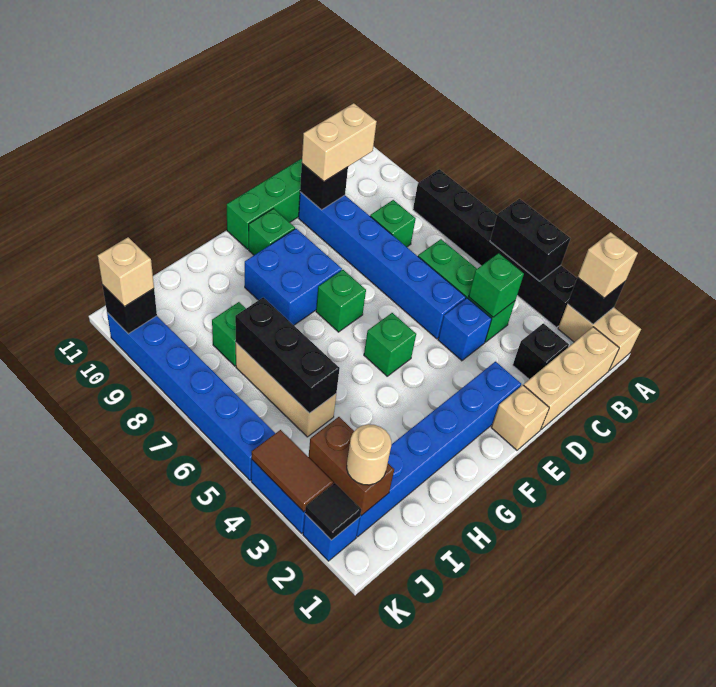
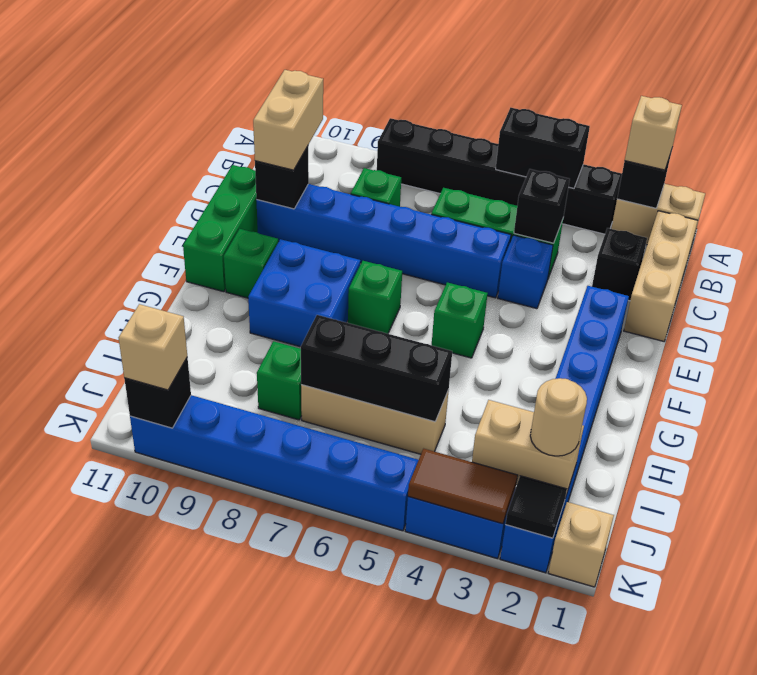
green brick C4 level 2 -> black brick C4 level 2
tan brick E1 level 1 -> tan brick K1 level 1
brown brick J2:J3 level 2 -> tan brick J2:J3 level 2

